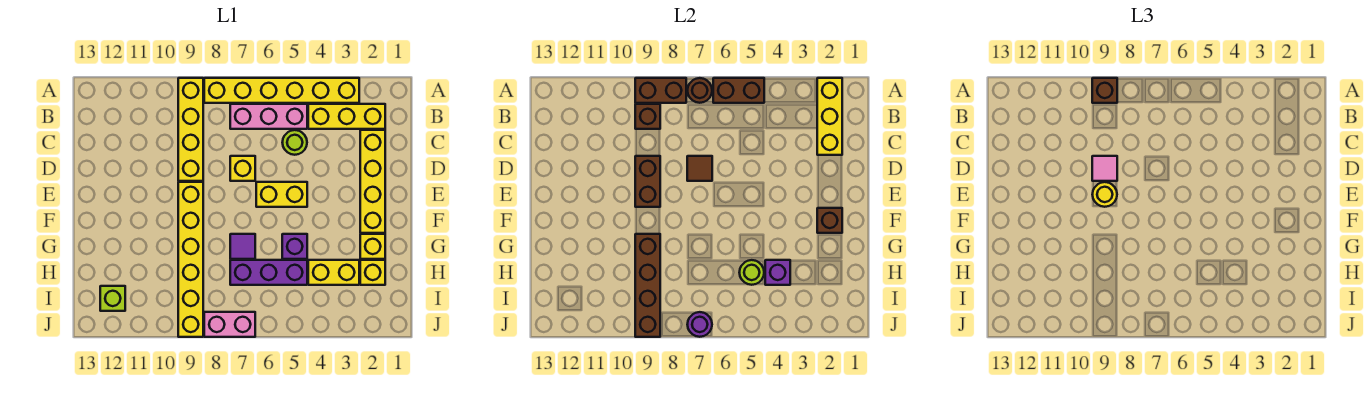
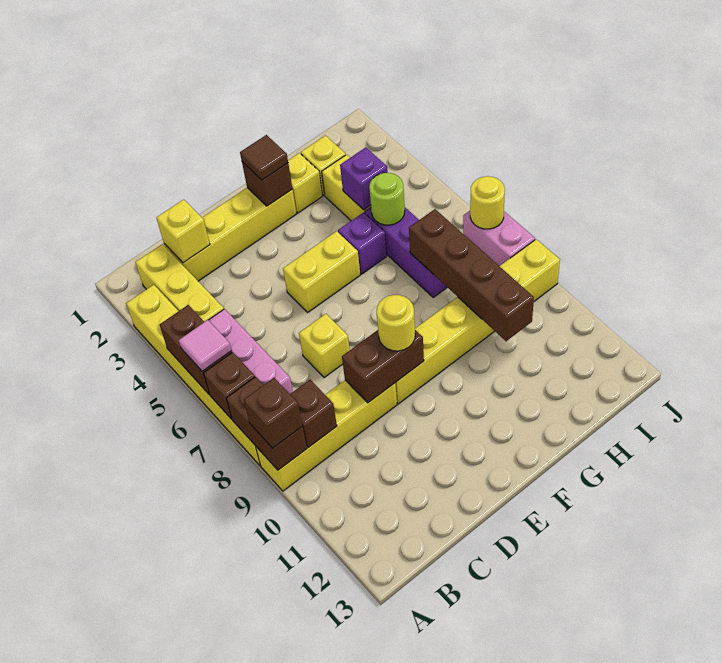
yellow brick A2:C2 level 2 -> yellow brick C2 level 2
brown round brick A7 level 2 -> brown brick A7 level 2
lime round brick C5 level 1 -> none
brown tile D7 level 2 -> brown tile F2 level 3
pink tile D9 level 3 -> pink tile A6 level 3
yellow brick E5:E6 level 1 -> yellow brick E5:F5 level 1
purple tile G7 level 1 -> none
brown brick G9:J9 level 2 -> brown brick H7:H10 level 2
lime brick I12 level 1 -> none
purple round brick J7 level 2 -> yellow round brick J7 level 2

